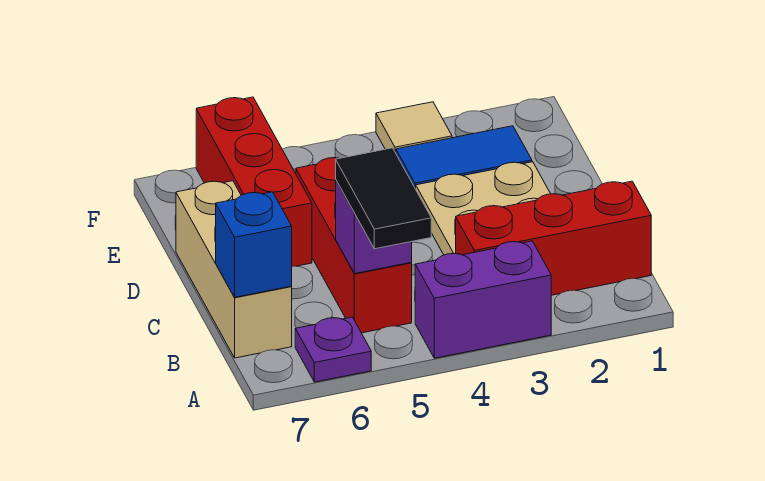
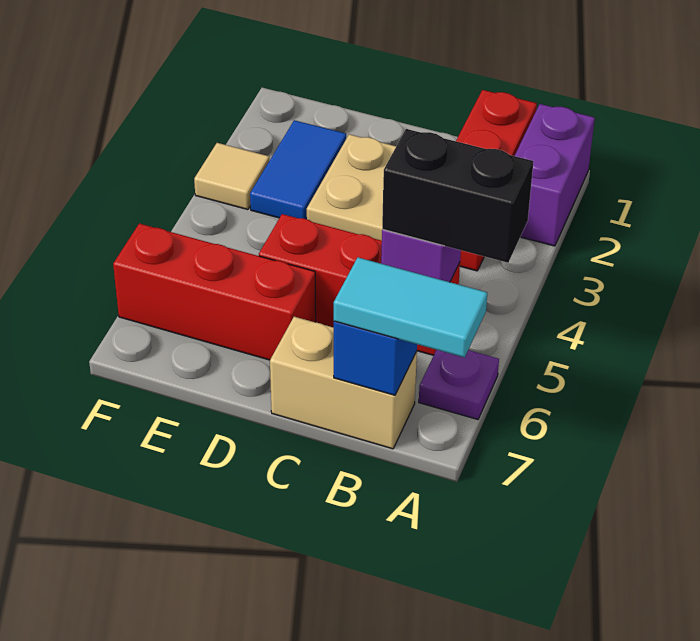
purple brick A3:A4 level 1 -> purple brick A1:A2 level 1
black tile A5:B5 level 3 -> black brick A5:B5 level 3
none -> cyan tile A7:B7 level 3
tan brick B7:D7 level 1 -> tan brick B7:C7 level 1

